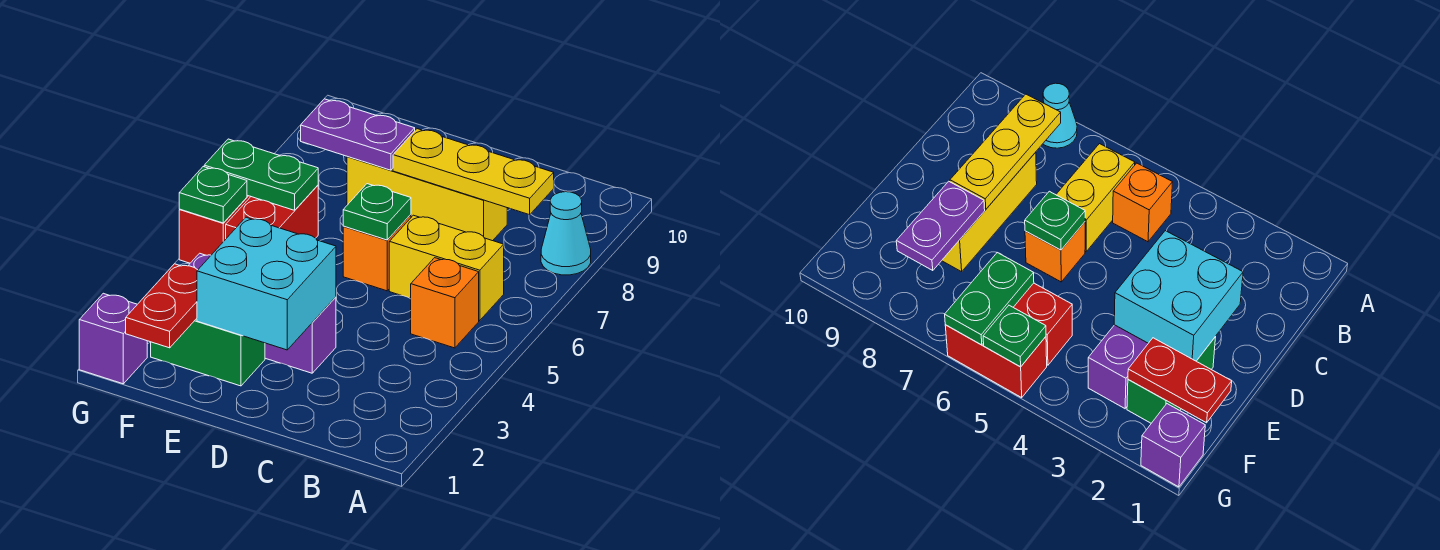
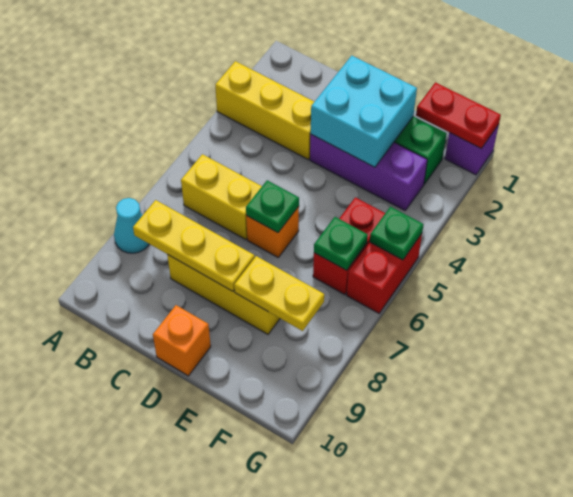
none -> yellow brick A3:C3 level 1
orange brick B5 level 1 -> orange brick D10 level 1
purple plate E8:F8 level 2 -> yellow plate E8:F8 level 2
red plate F1:F2 level 2 -> red plate F1:G1 level 2
green plate F6:G6 level 2 -> green plate F6 level 2

